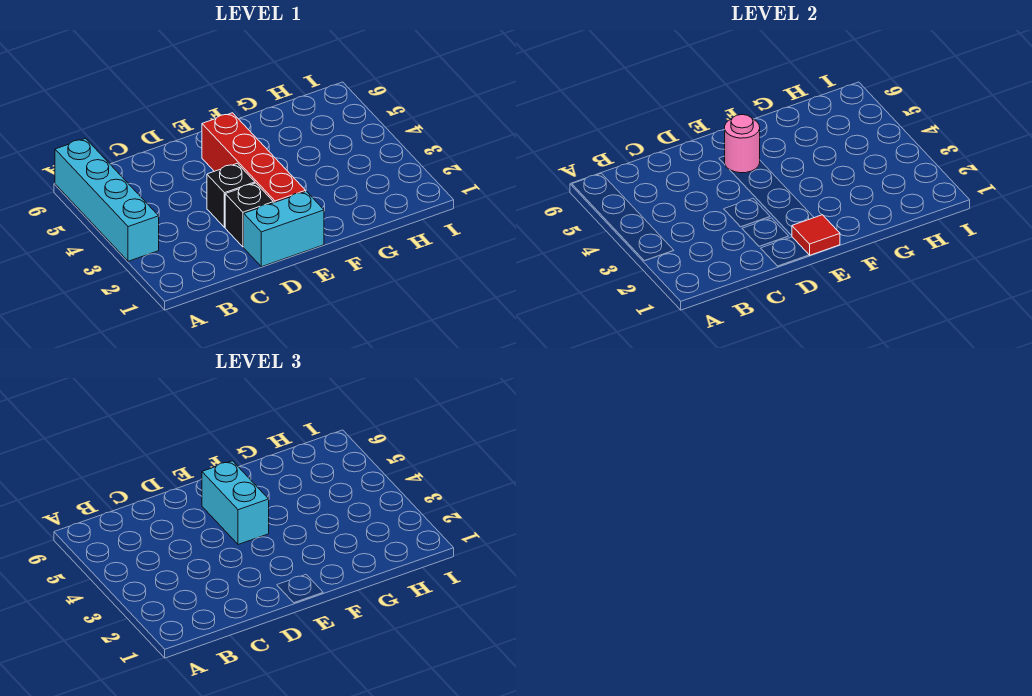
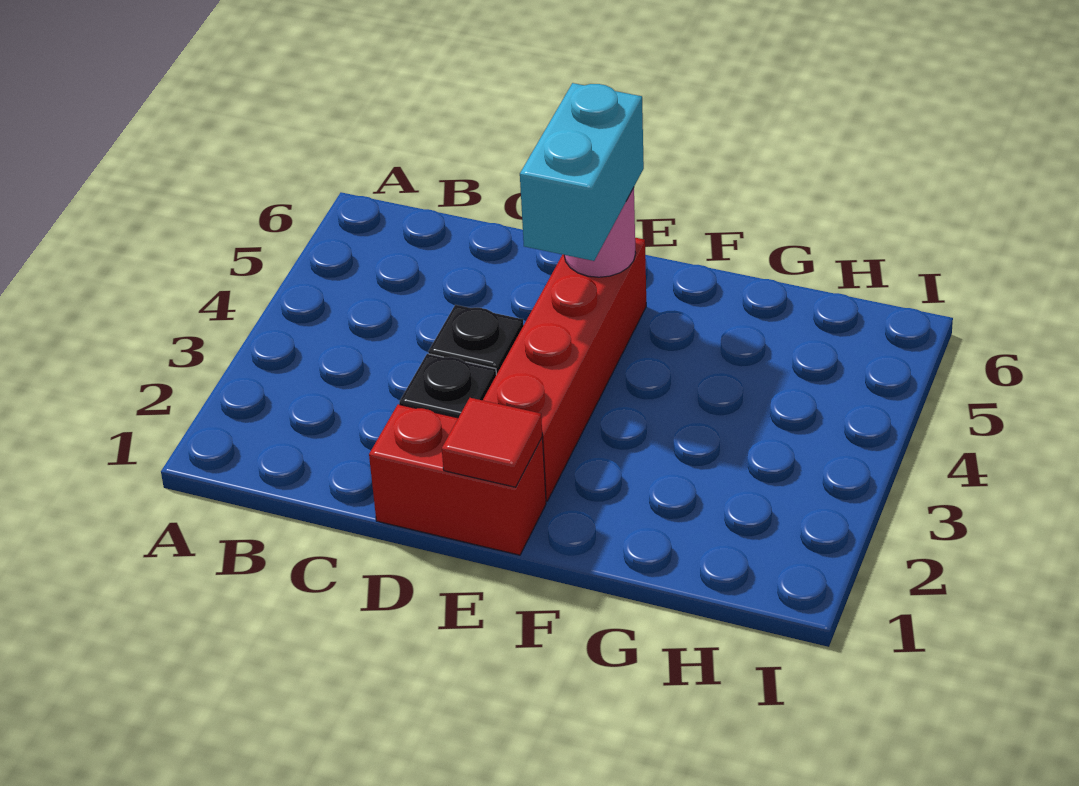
cyan brick A3:A6 level 1 -> none
cyan brick D1:E1 level 1 -> red brick D1:E1 level 1

